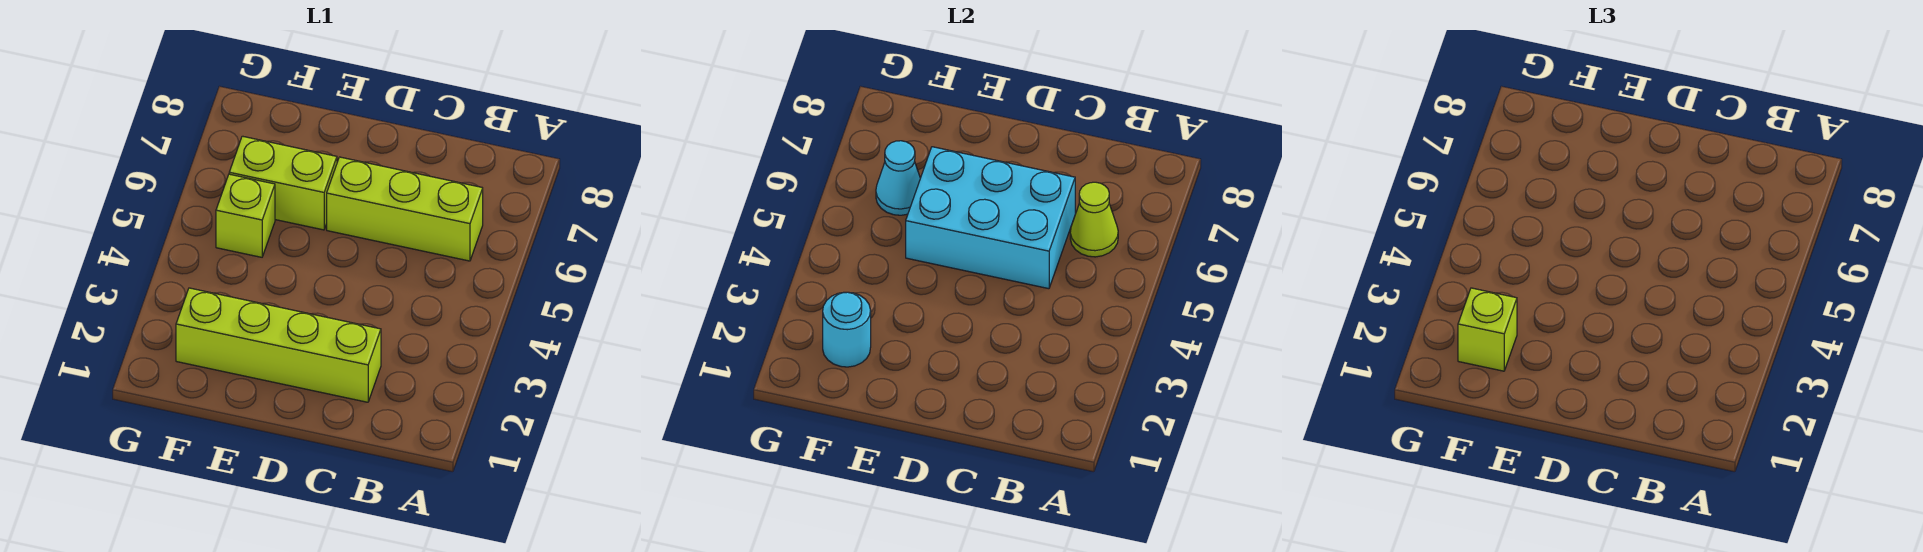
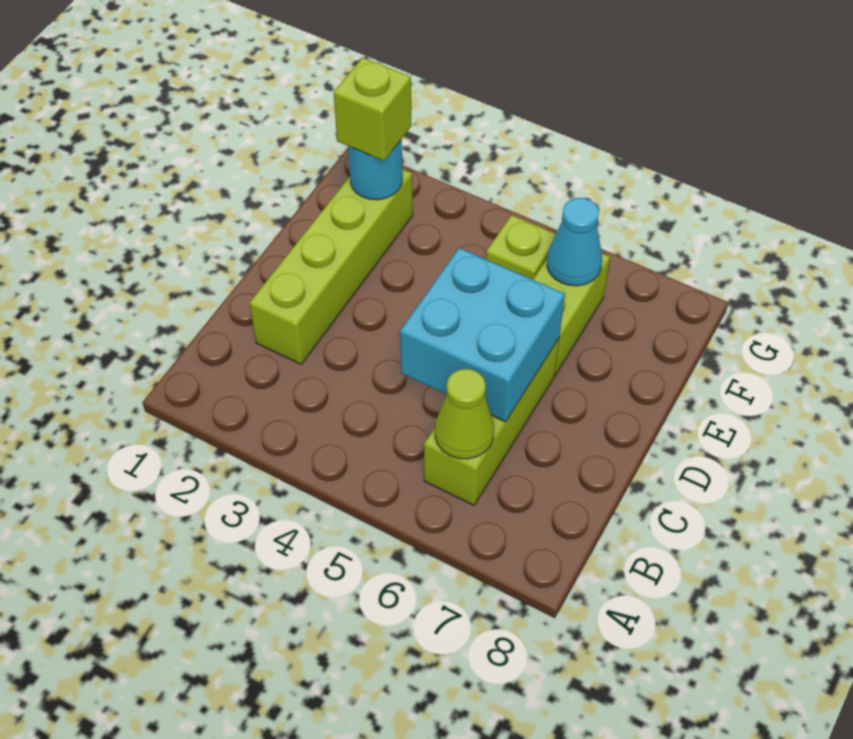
cyan brick C5:E6 level 2 -> cyan brick C5:D6 level 2

